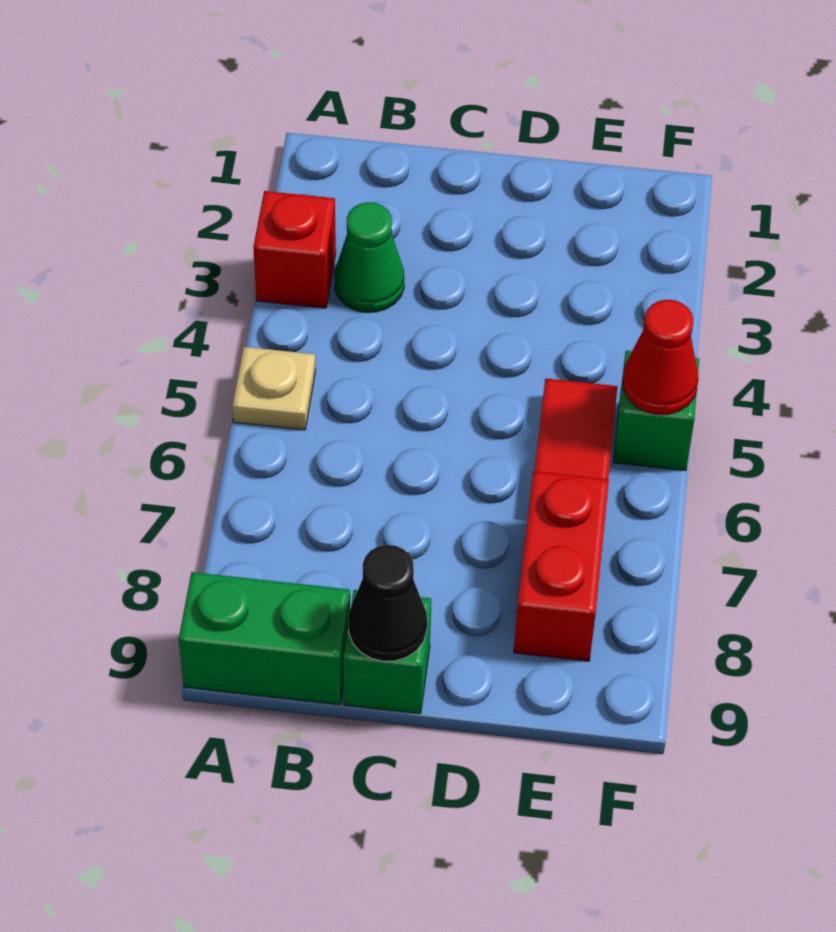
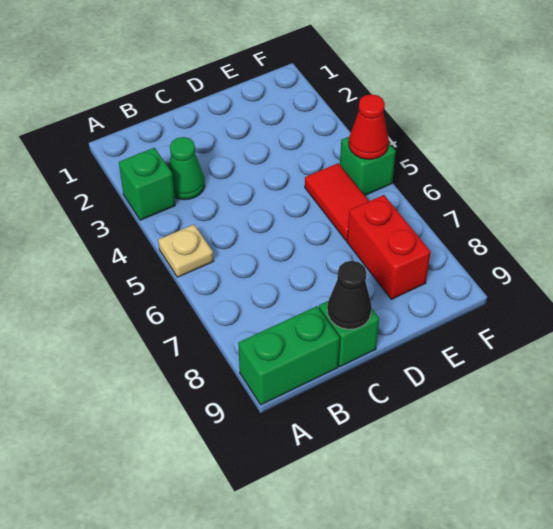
red brick A3 level 1 -> green brick A3 level 1

